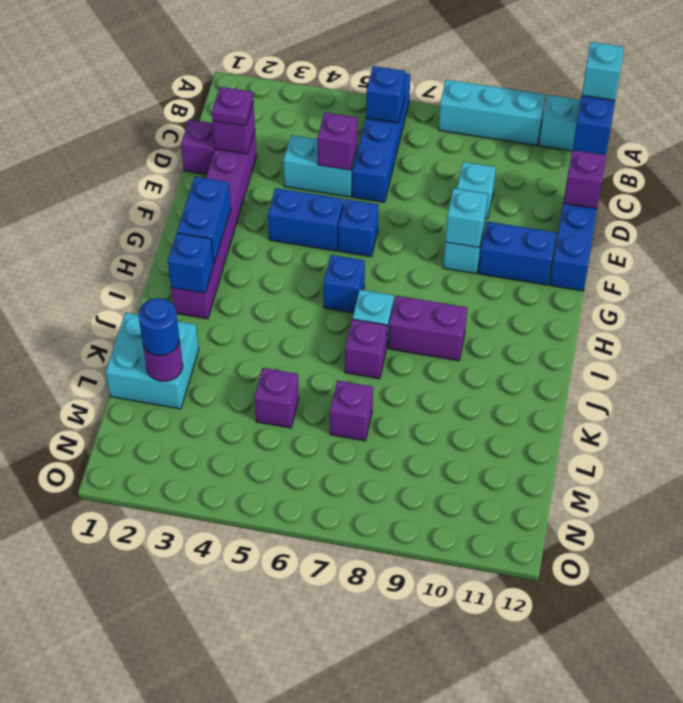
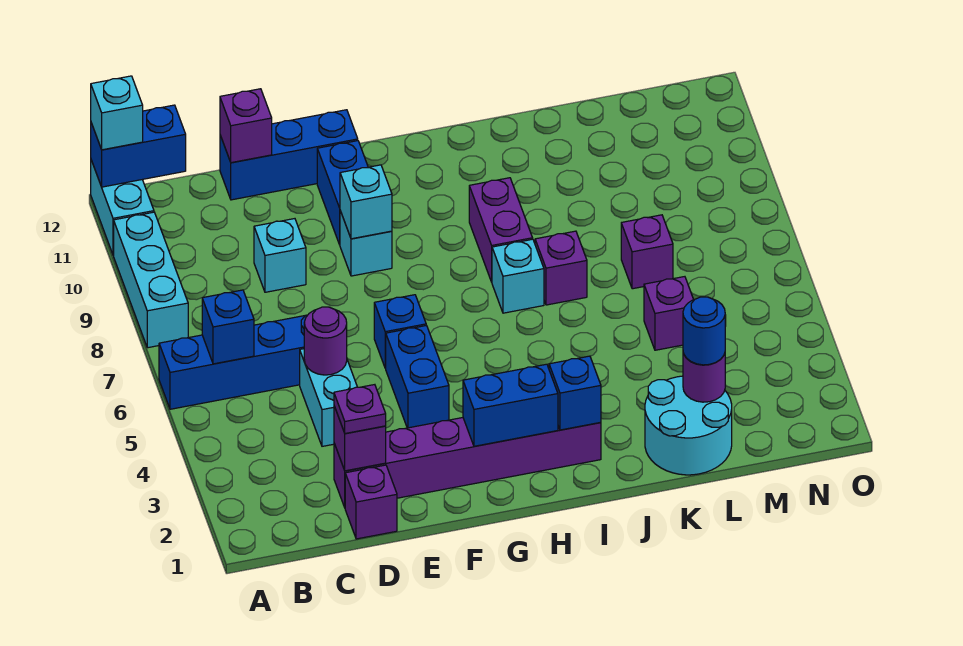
purple brick D5 level 2 -> purple round brick D5 level 2
blue brick H6 level 1 -> none
cyan brick K1:L2 level 1 -> cyan round brick K1:L2 level 1

